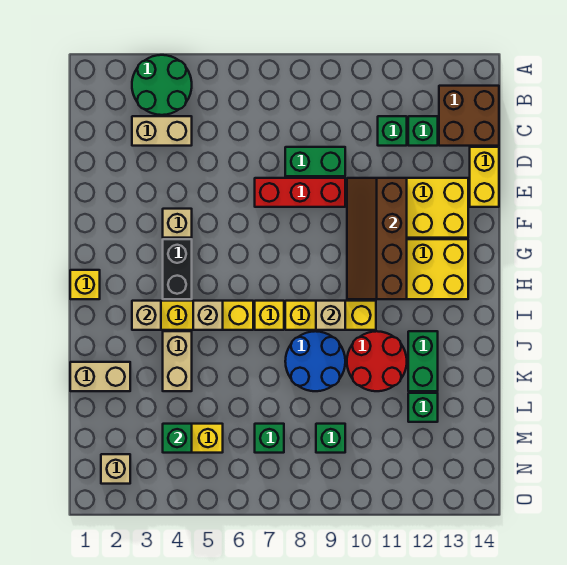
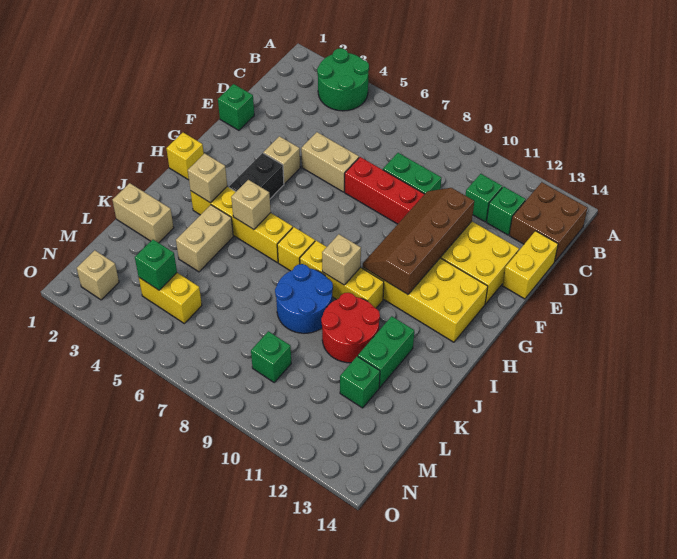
tan brick C3:C4 level 1 -> tan brick E5:E6 level 1
green brick M7 level 1 -> green brick E1 level 1

